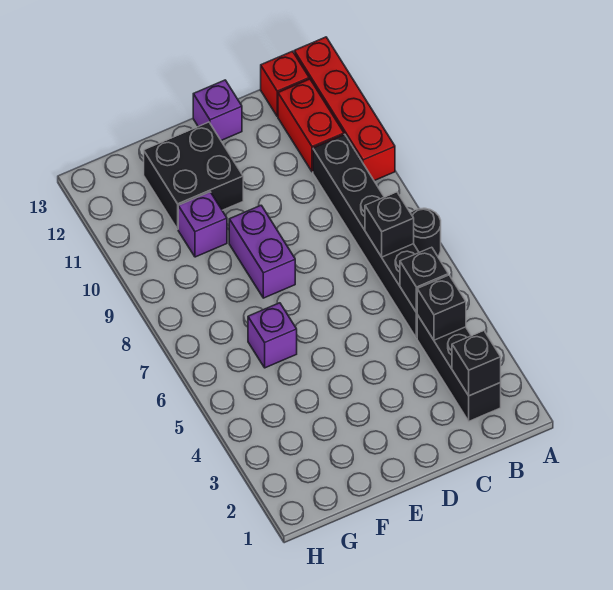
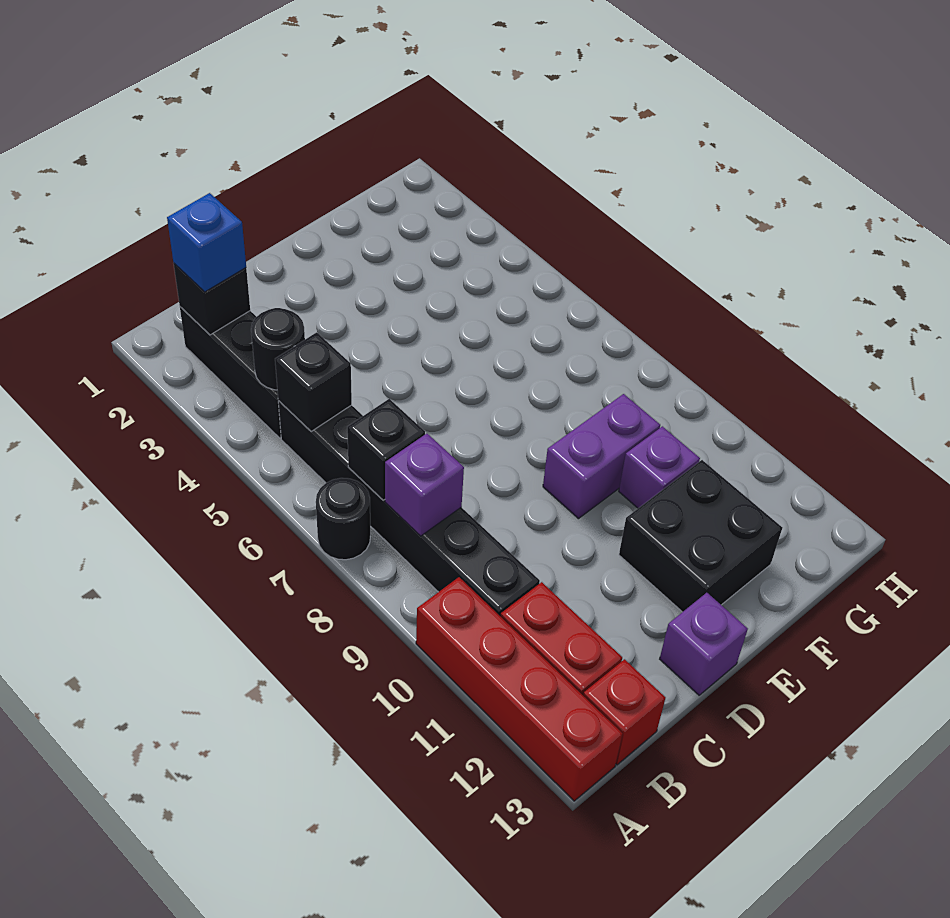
none -> blue brick B2 level 3
black brick B4 level 2 -> black round brick B4 level 2
purple brick E8:E9 level 1 -> purple brick E9:F9 level 1
purple brick F6 level 1 -> purple brick B8 level 2

